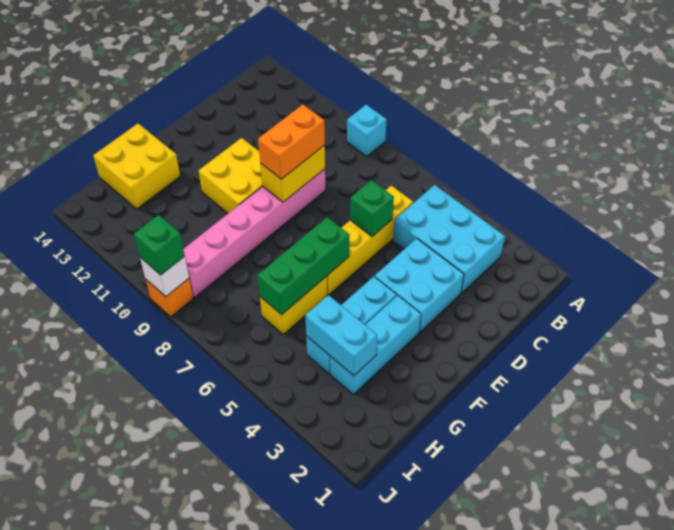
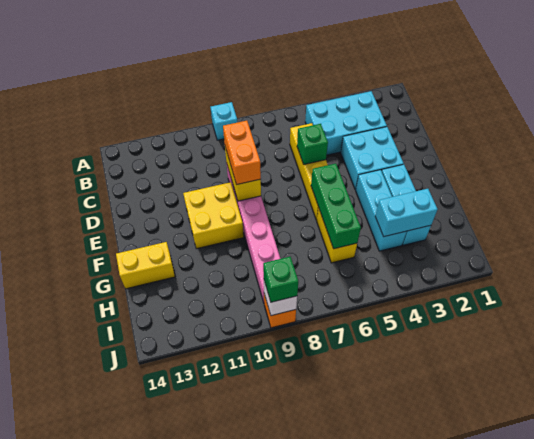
yellow brick G13:H14 level 1 -> yellow brick G13:G14 level 1

